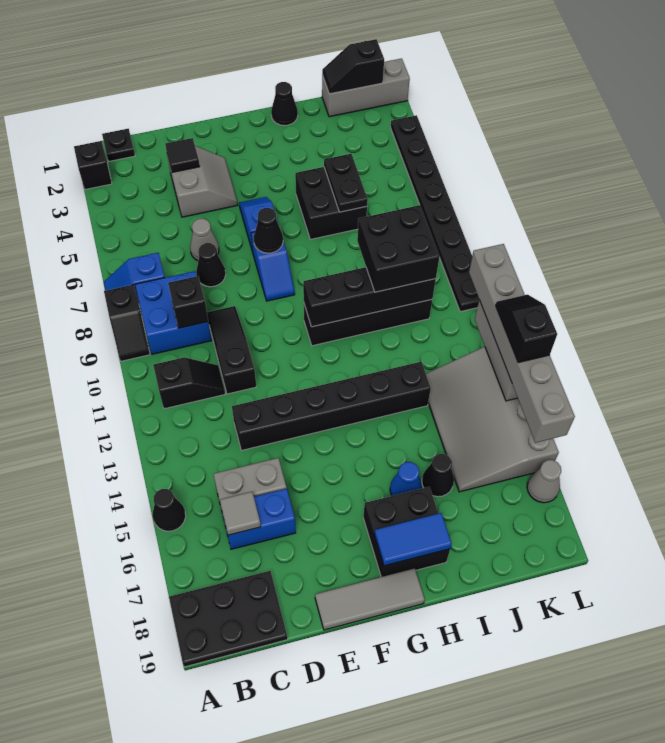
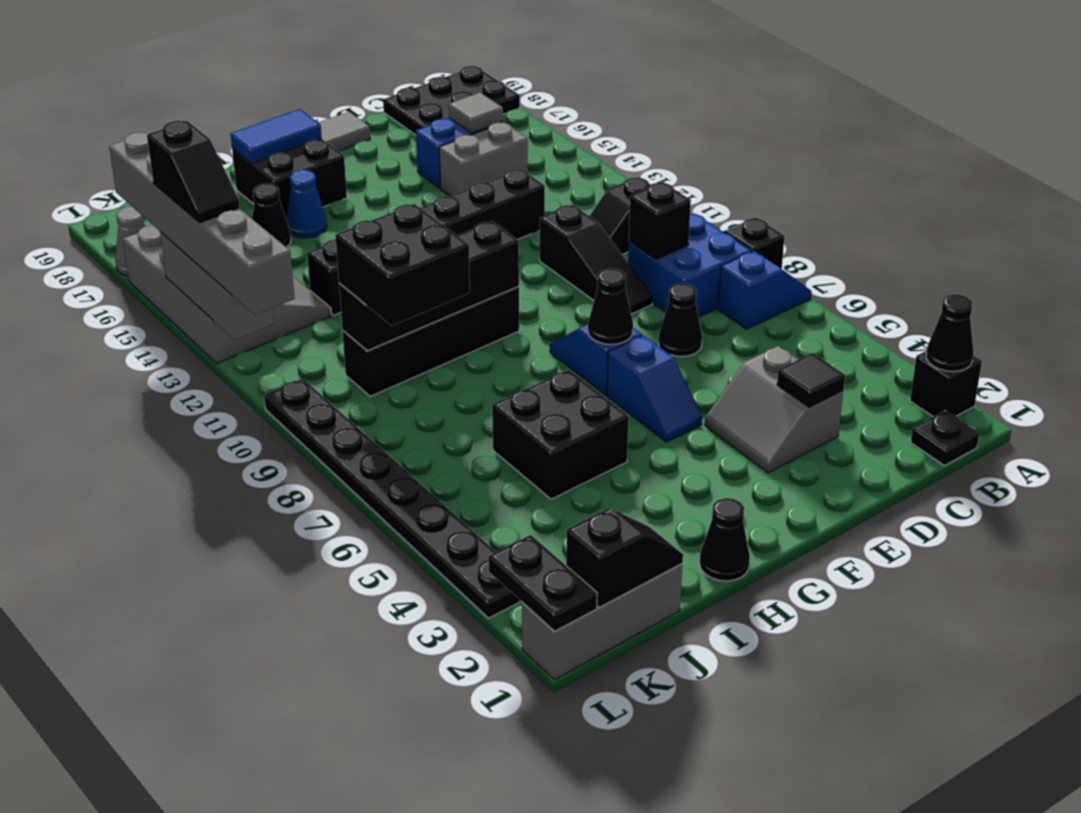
black cone A15 level 1 -> black cone A2 level 2
grey cone D6 level 1 -> none
black plate I5:I6 level 2 -> black plate L1:L2 level 2

